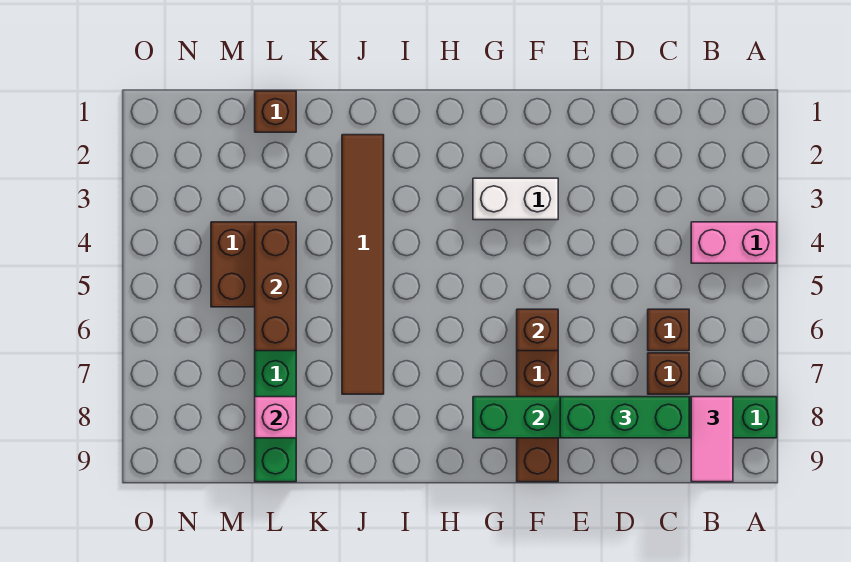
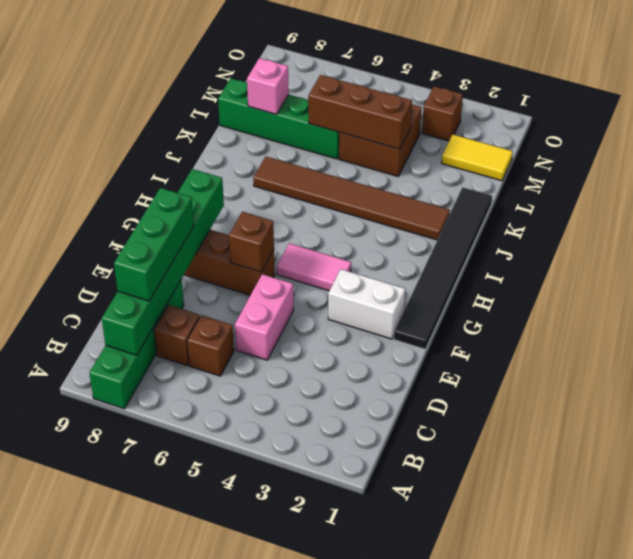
pink brick A4:B4 level 1 -> pink brick D5:E5 level 1
pink tile B8:B9 level 3 -> pink tile G4:G5 level 1
none -> black tile F1:K1 level 1
white brick F3:G3 level 1 -> white brick F2:F3 level 1
brown brick L1 level 1 -> brown brick N3 level 1
none -> yellow tile M1:M2 level 1

